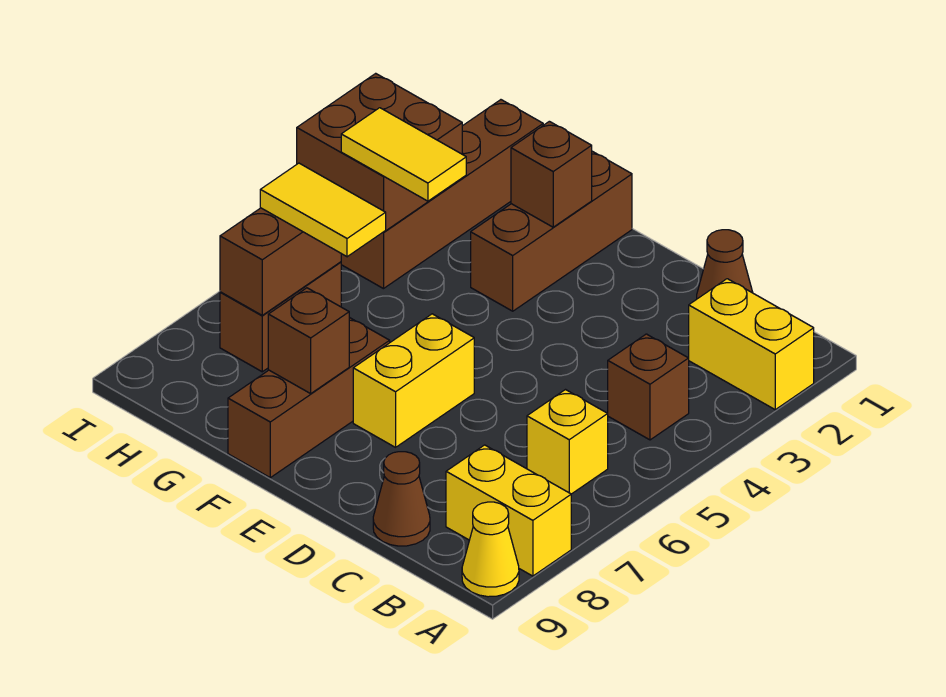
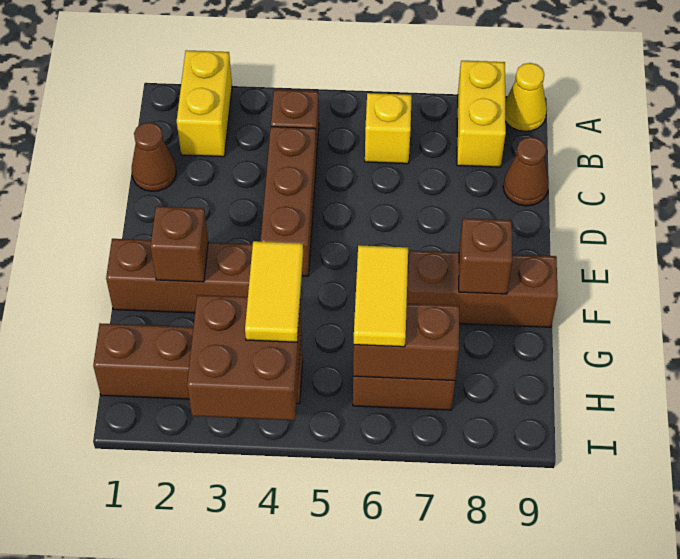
none -> brown brick C4:E4 level 1
yellow brick E6:E7 level 1 -> none

